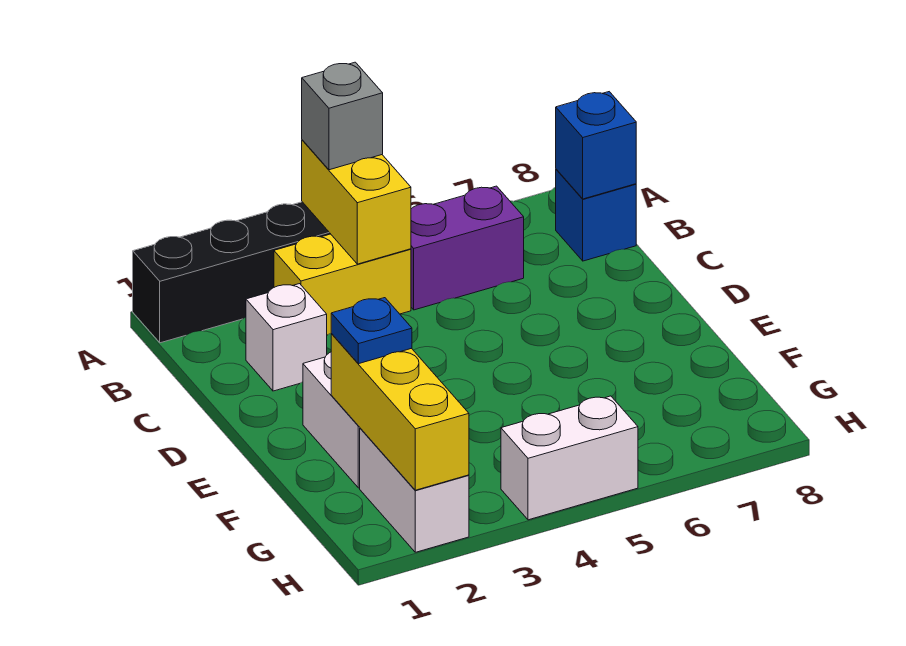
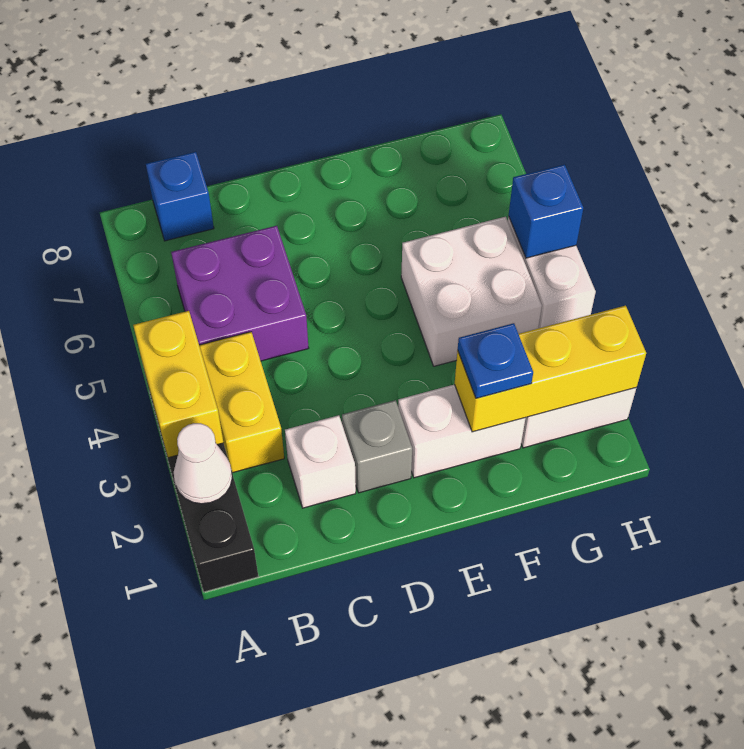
none -> white cone A2 level 2
yellow brick A4:B4 level 2 -> yellow brick A3:A4 level 2
grey brick A4 level 3 -> grey brick D2 level 1
purple brick B5:B6 level 1 -> purple brick B5:C6 level 1
blue brick B8 level 2 -> blue brick H5 level 2
none -> white brick F4:G5 level 1

